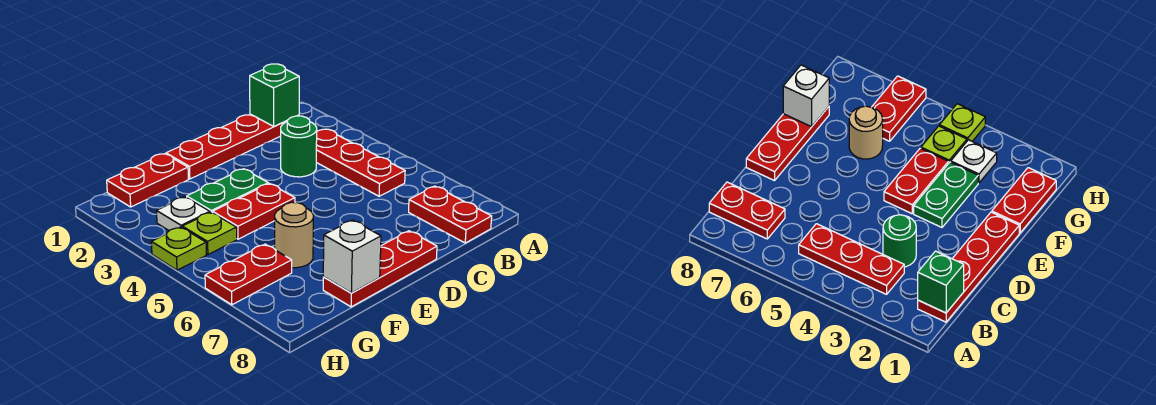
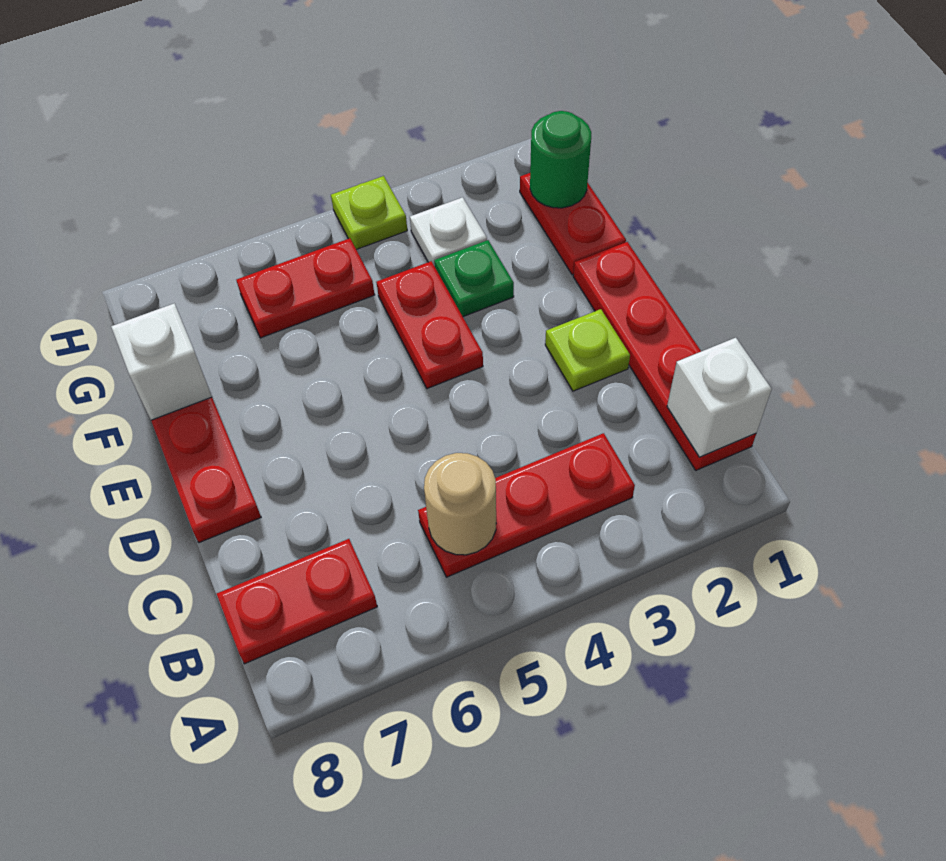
green brick B1 level 2 -> white brick B1 level 2
green round brick C3 level 1 -> green round brick G1 level 2
green plate E3:F3 level 1 -> green plate F3 level 1
tan round brick F6 level 1 -> tan round brick B5 level 2
lime plate G4 level 1 -> lime plate D2 level 1
red plate G6:H6 level 1 -> red plate G5:G6 level 1

